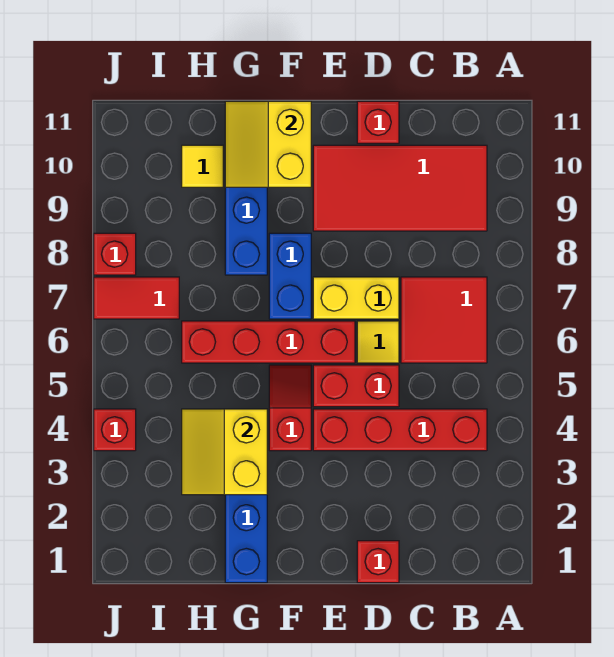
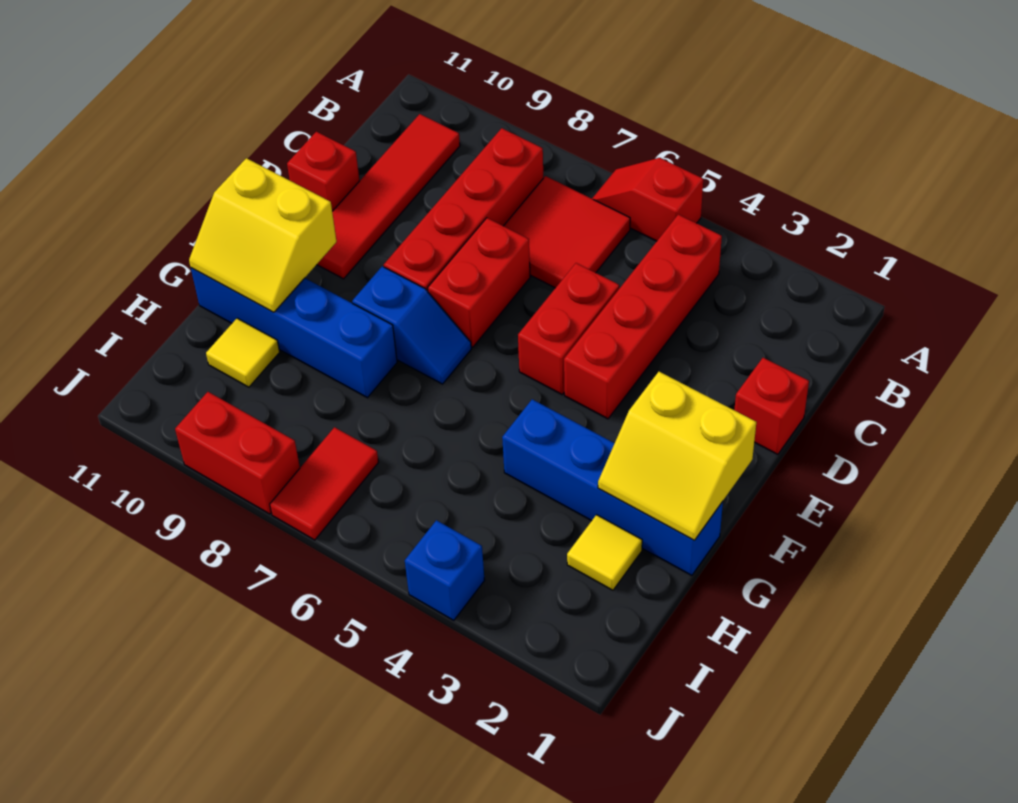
red tile B9:E10 level 1 -> red tile B10:E10 level 1
yellow tile D6 level 1 -> yellow tile H2 level 1
yellow brick D7:E7 level 1 -> red brick D7:E7 level 1
red brick E6:H6 level 1 -> red brick B8:E8 level 1
red slope F4:F5 level 1 top 4 -> red slope A5:A6 level 1 top 5
blue brick F7:F8 level 1 -> blue slope F7:F8 level 1 top 8
yellow slope G3:H4 level 2 top G -> yellow slope F1:G2 level 2 top F
red brick J4 level 1 -> blue brick J4 level 1
red brick J8 level 1 -> red brick J8:J9 level 1

